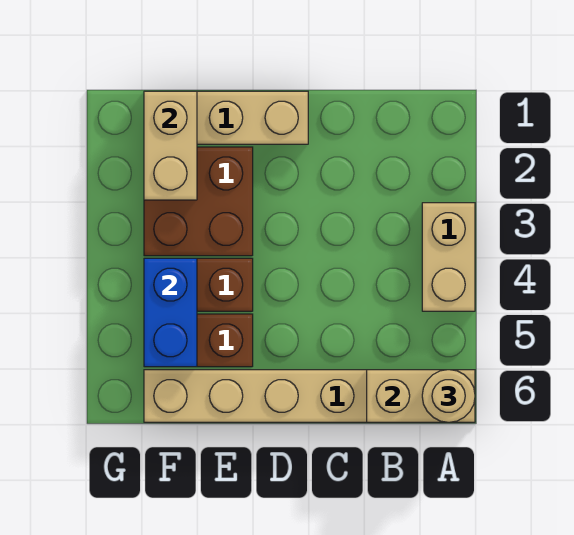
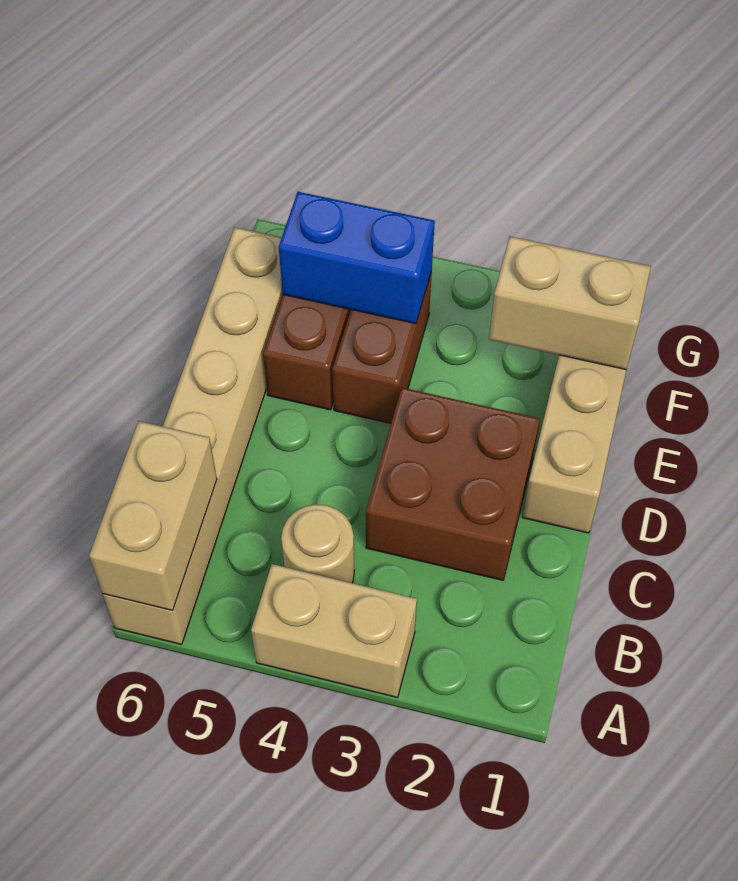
tan round brick A6 level 3 -> tan round brick B4 level 1
brown brick E2:F3 level 1 -> brown brick C2:D3 level 1

